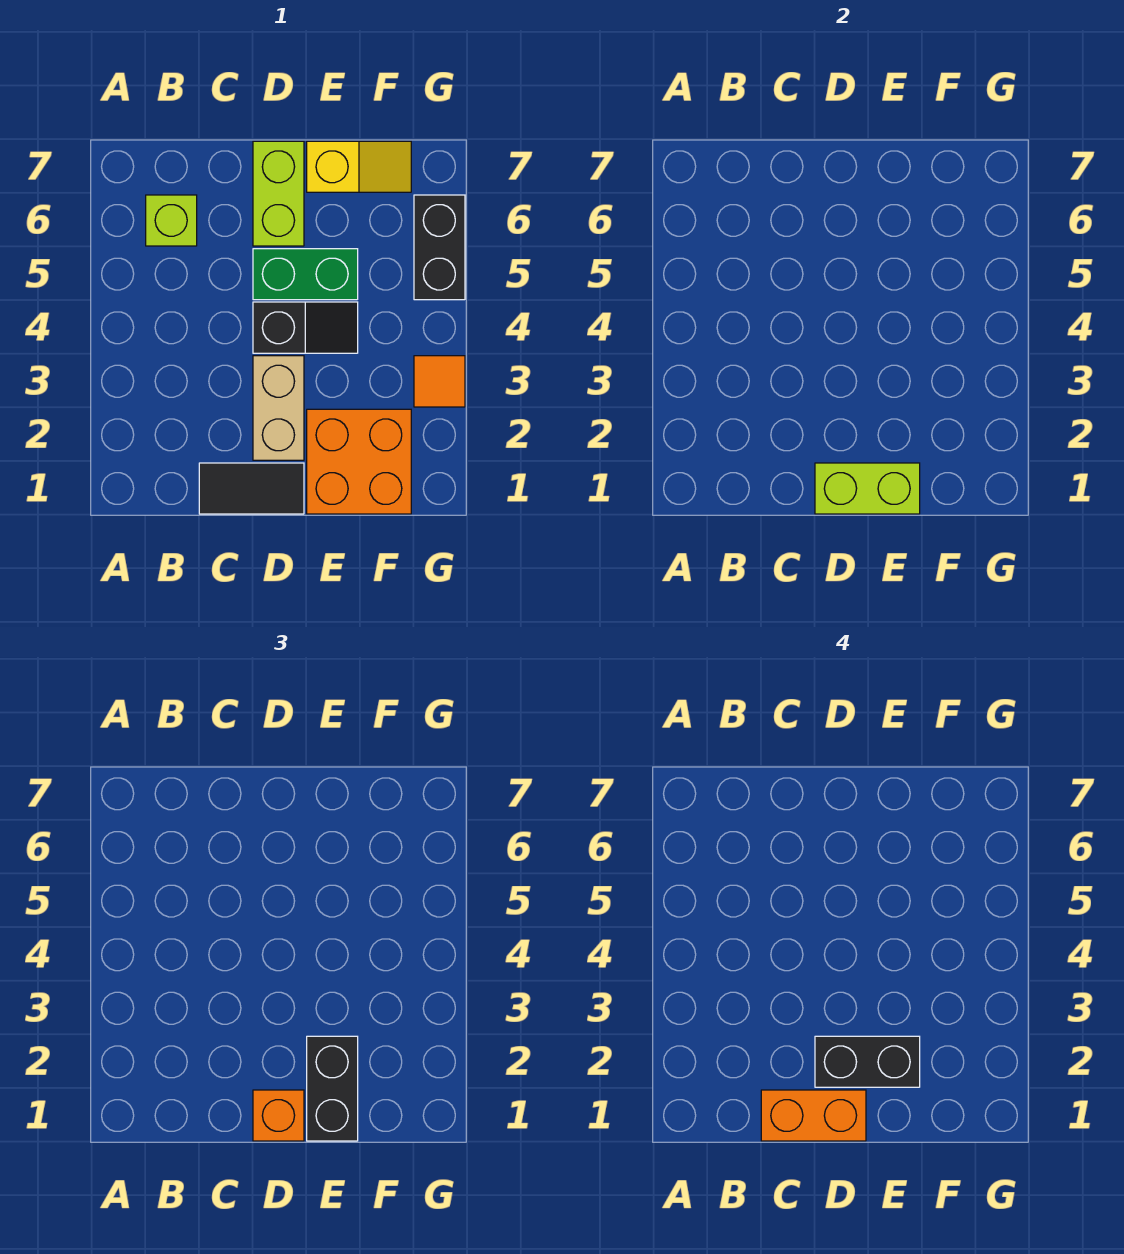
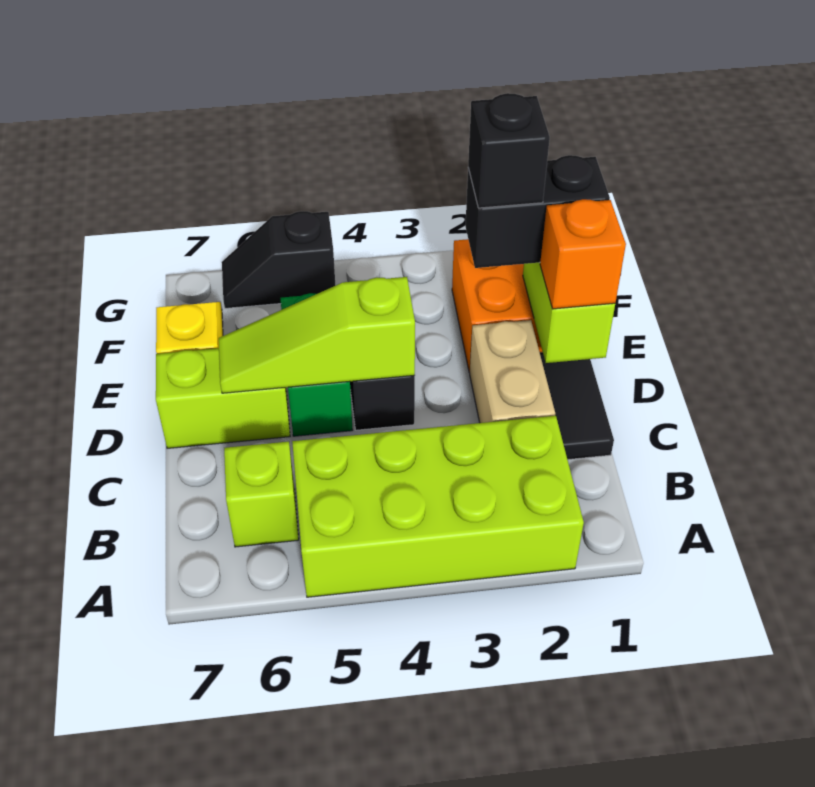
none -> lime brick A2:B5 level 1
orange brick C1:D1 level 4 -> none
tan brick D2:D3 level 1 -> tan brick C2:D2 level 1
black brick D2:E2 level 4 -> black brick E2 level 4
none -> lime slope D4:D6 level 2 top 4
orange tile G3 level 1 -> none
black brick G5:G6 level 1 -> black slope G5:G6 level 1 top 5

